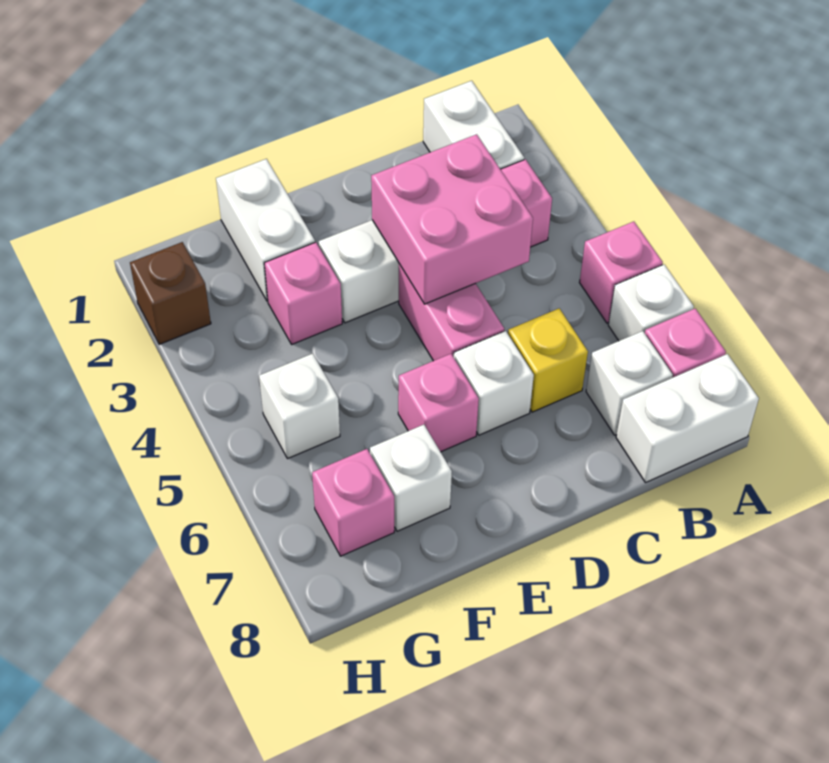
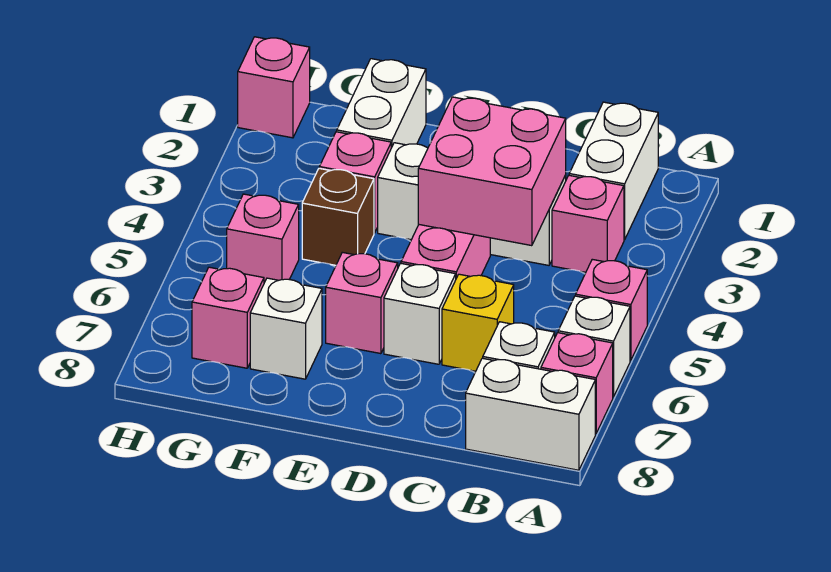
white brick G5 level 1 -> pink brick G5 level 1
none -> pink brick H1 level 1
brown brick H2 level 1 -> brown brick F4 level 1

